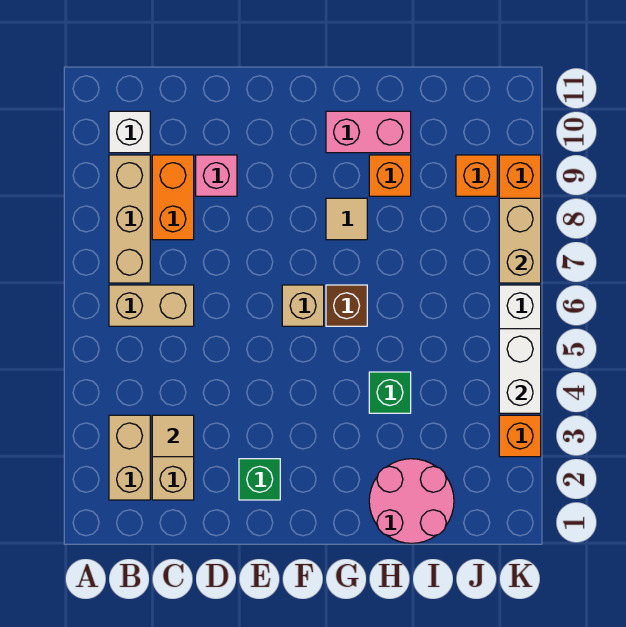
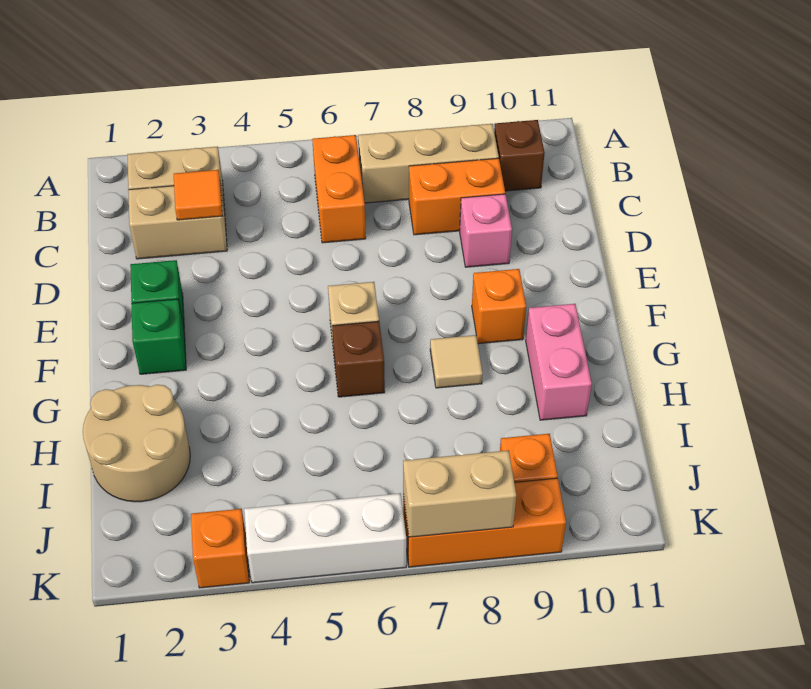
tan brick B6:C6 level 1 -> orange brick B6:C6 level 1
white brick B10 level 1 -> brown brick B10 level 1
tan tile C3 level 2 -> orange tile C3 level 2
pink round brick H1:I2 level 1 -> tan round brick H1:I2 level 1
green brick H4 level 1 -> green brick F2 level 1
orange brick H9 level 1 -> orange brick F9 level 1
white brick K4:K5 level 2 -> none

